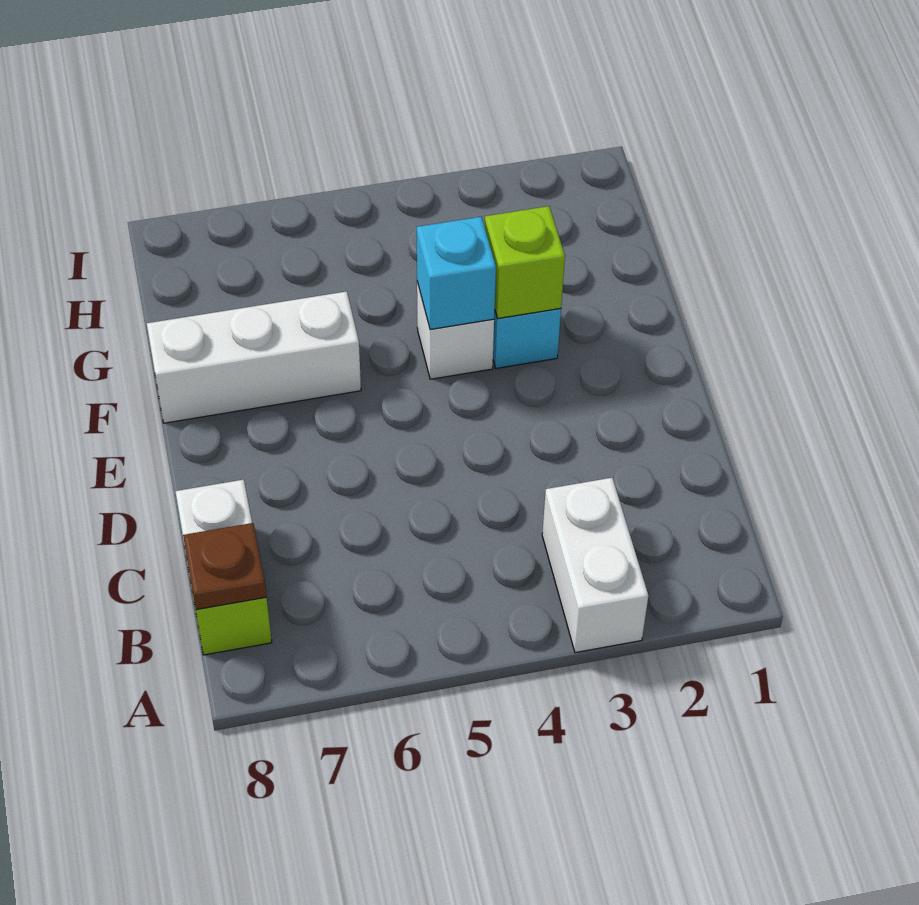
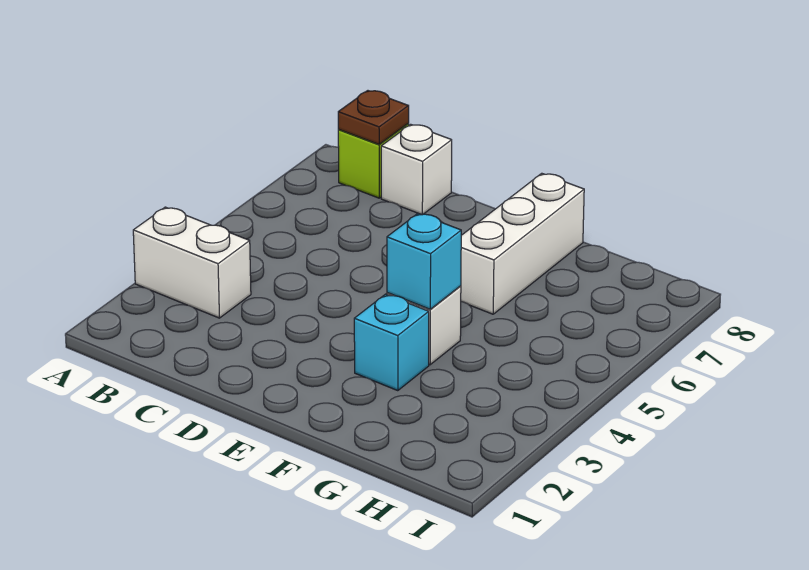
lime brick F3 level 2 -> none

